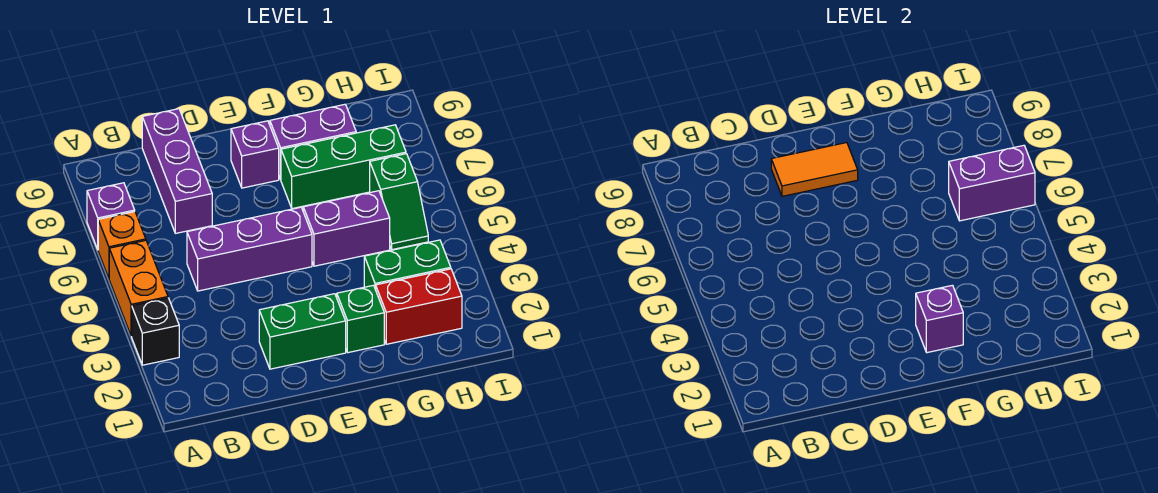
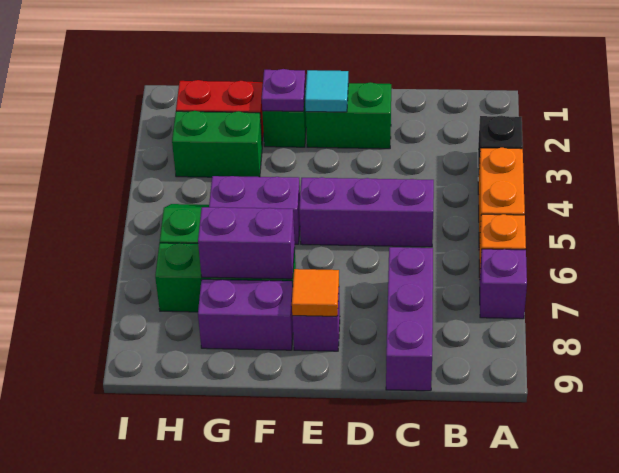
orange tile D8:E8 level 2 -> orange tile E8 level 2
none -> cyan tile E2 level 2
purple brick F2 level 2 -> purple plate F2 level 2
purple brick H6:I6 level 2 -> purple brick F7:G7 level 2

